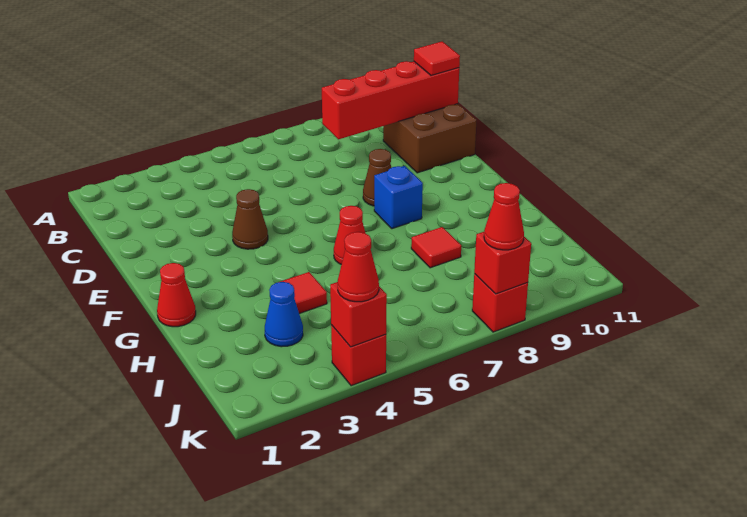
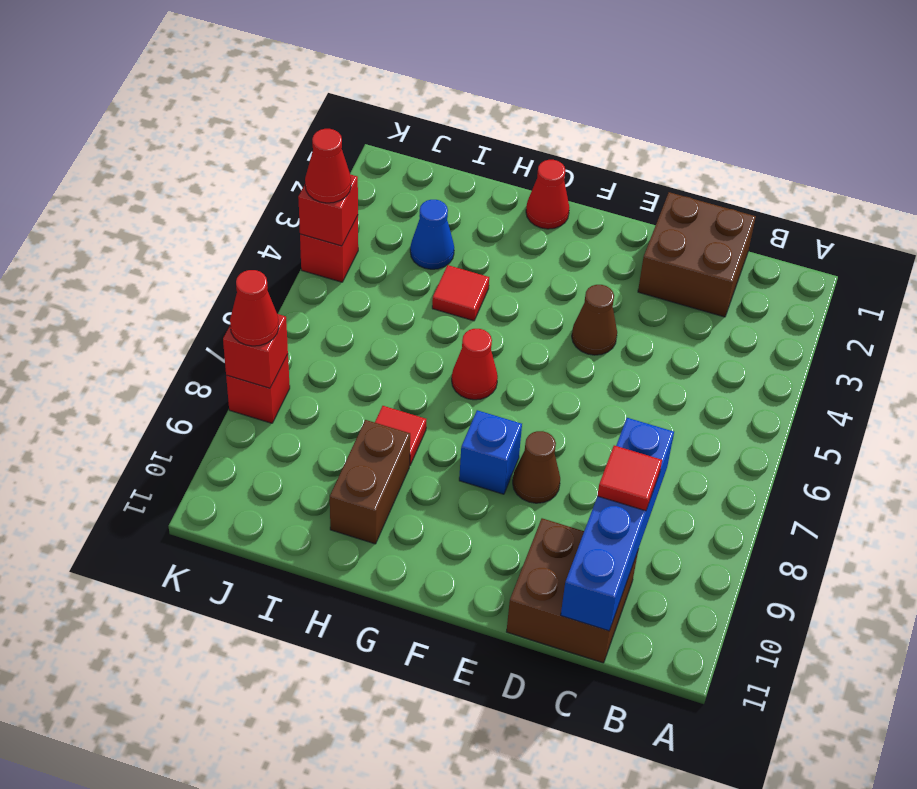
none -> brown brick C1:D2 level 1
red brick C8:C11 level 2 -> blue brick C8:C11 level 2
red tile C11 level 3 -> red tile C9 level 3
none -> brown brick H9:H10 level 1

